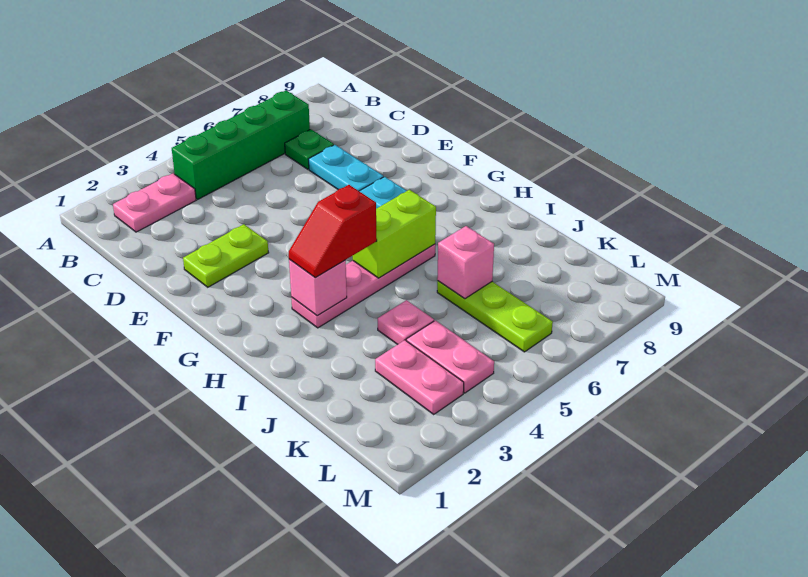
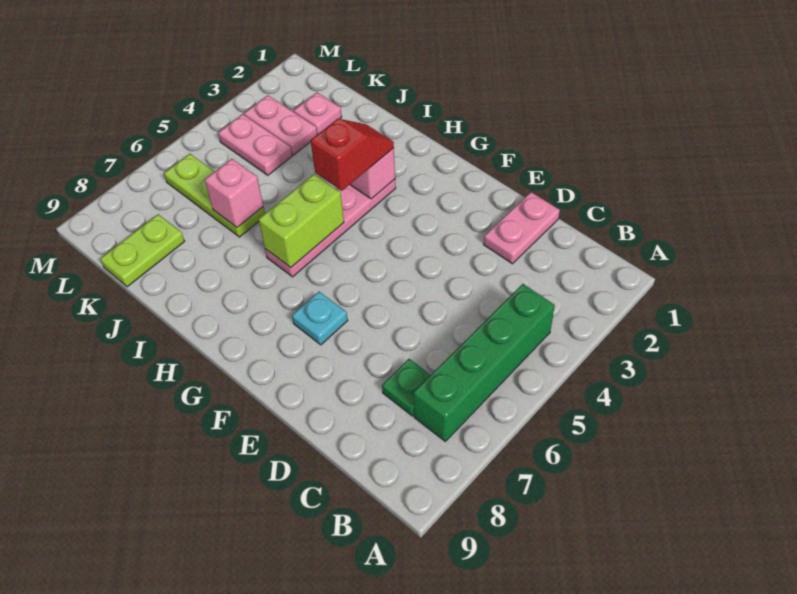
pink plate B2:B3 level 1 -> pink plate D1:D2 level 1
cyan plate D7:E7 level 1 -> none
lime plate E2:E3 level 1 -> lime plate K8:K9 level 1
pink plate J4 level 1 -> pink plate K2 level 1

